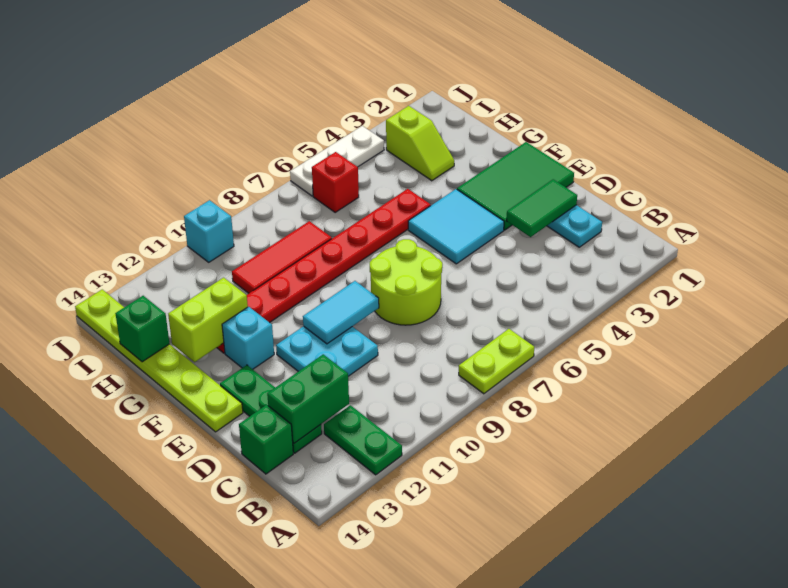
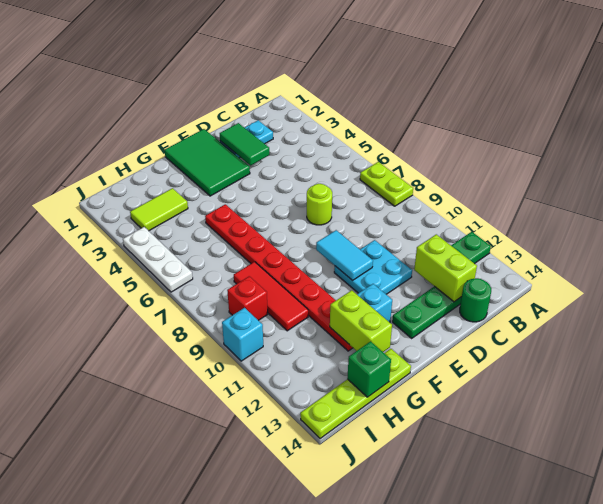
green brick C12:C13 level 2 -> lime brick C12:C13 level 2
green brick C14 level 1 -> green round brick C14 level 1
lime round brick D7:E8 level 1 -> lime round brick D7 level 1
cyan tile E4:F5 level 1 -> none
lime plate E14:J14 level 1 -> lime plate G14:J14 level 1
lime slope H3:I3 level 1 top I -> lime tile H3:I3 level 1
red brick I6 level 1 -> red brick I9 level 1

